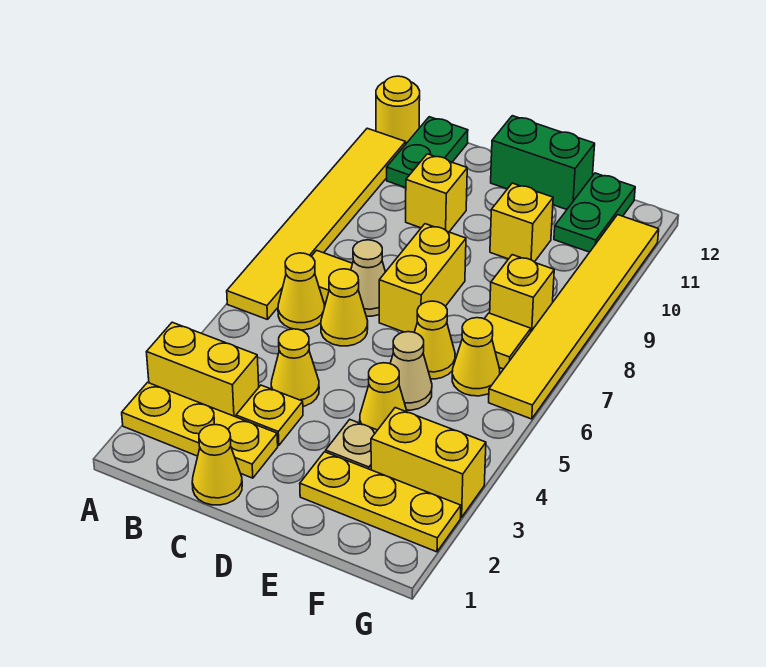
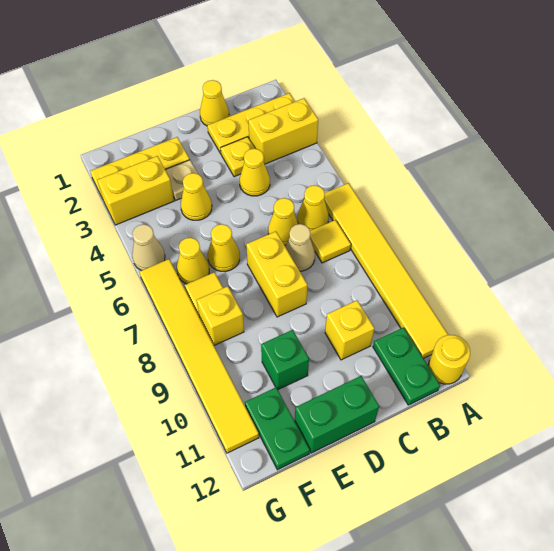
tan cone E5 level 1 -> tan cone G5 level 1
yellow brick E10 level 1 -> green brick E10 level 1

